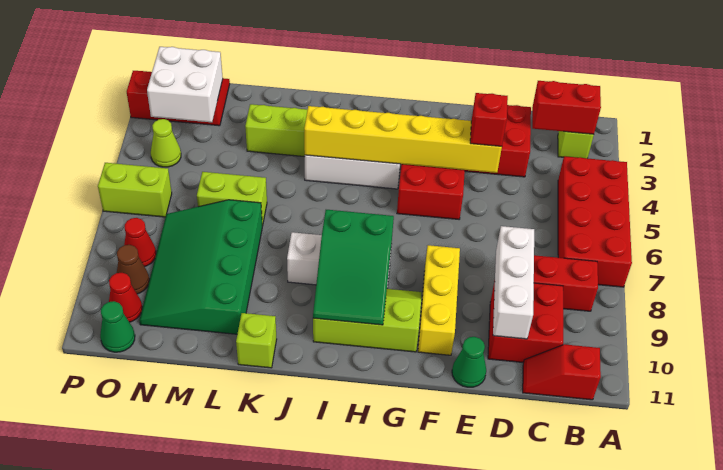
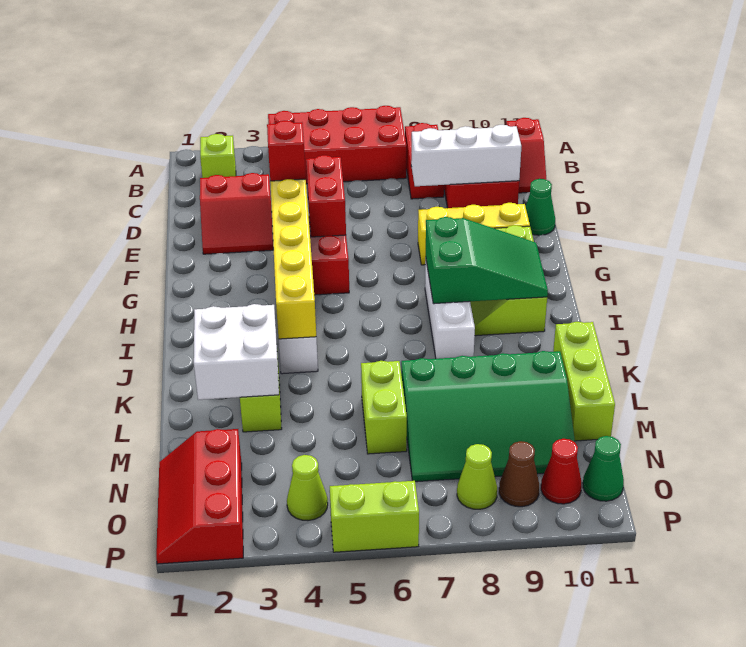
red brick B2:C2 level 2 -> red brick E5:F5 level 2
lime brick K11 level 1 -> lime brick K11:M11 level 1
white brick N2:O3 level 2 -> white brick K2:L3 level 2
lime brick O6:P6 level 1 -> lime brick P5:P6 level 1
red cone O8 level 1 -> lime cone O8 level 1

